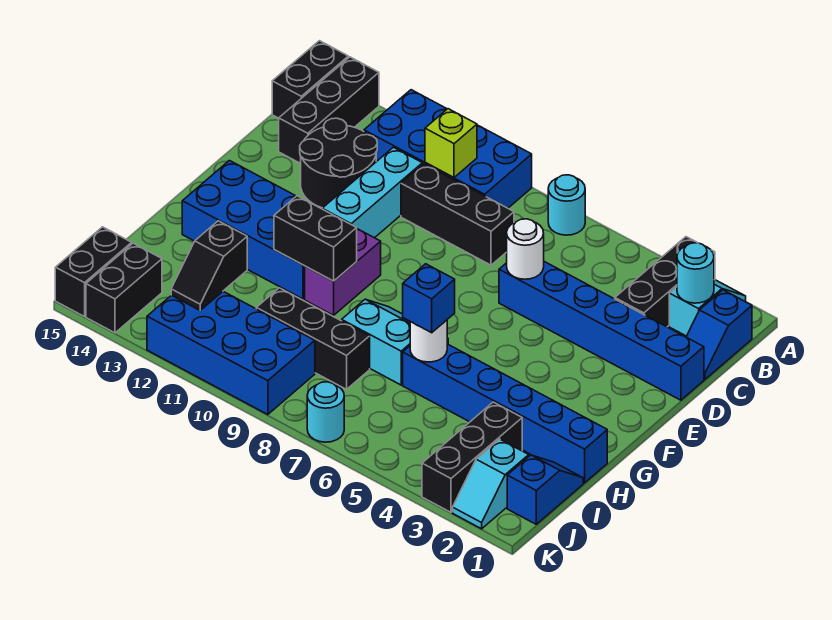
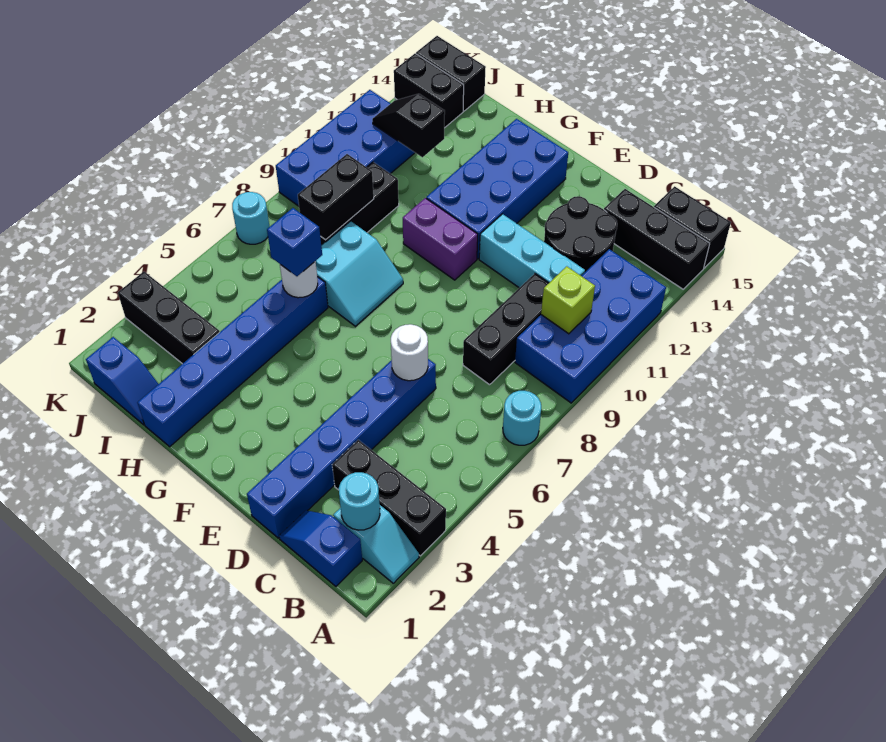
black brick G10:G11 level 2 -> black brick I8:I9 level 2
cyan slope J2:K2 level 1 top J -> none

